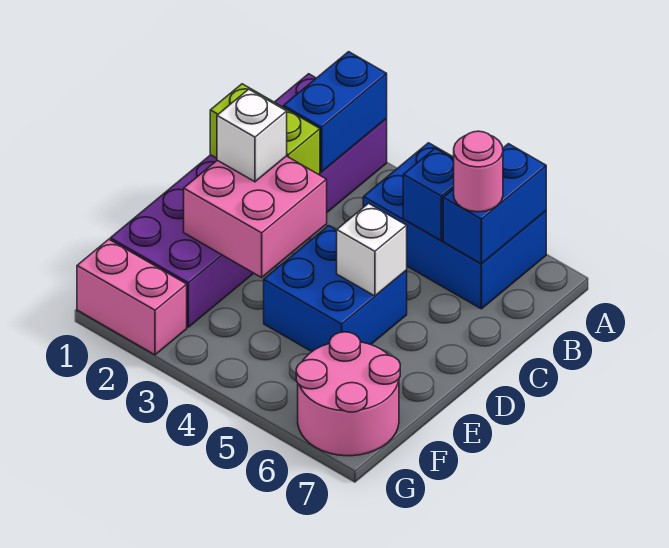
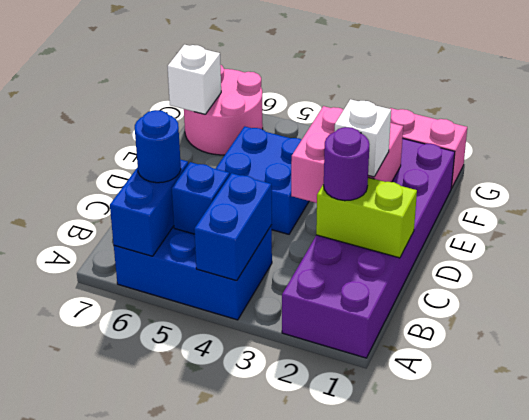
blue brick A2:B2 level 2 -> blue brick A4:B4 level 2
pink round brick B6 level 3 -> blue round brick B6 level 3
none -> purple round brick C2 level 3
white brick D5 level 2 -> white brick F7 level 2

